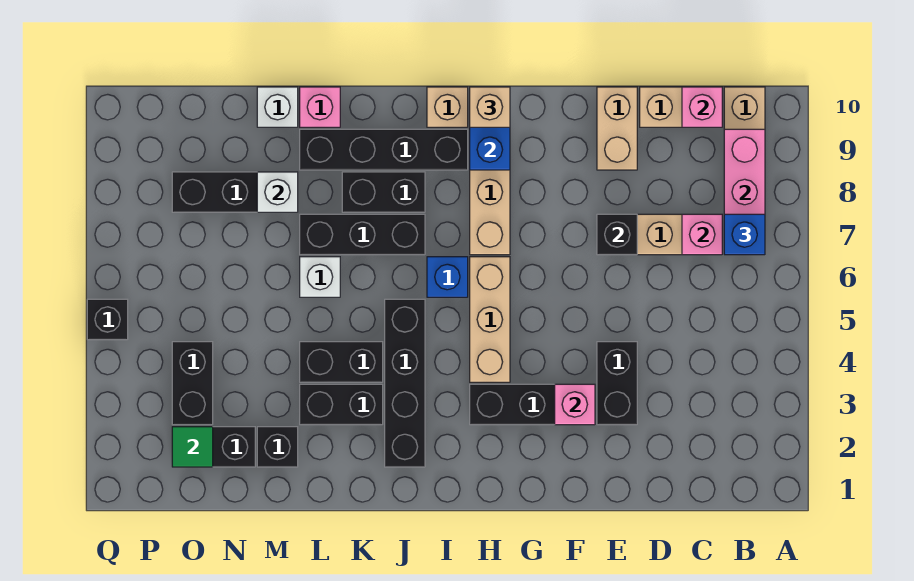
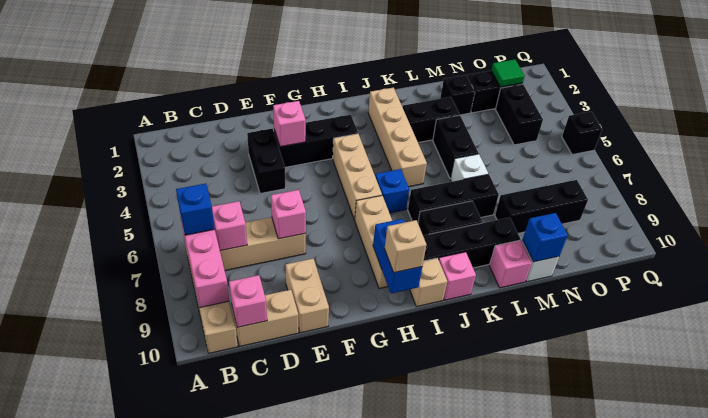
black brick E7 level 2 -> pink brick E7 level 2
black brick J2:J5 level 1 -> tan brick J2:J5 level 1
none -> pink brick J10 level 1
black brick K4:L4 level 1 -> black brick L4:L5 level 1
white brick M8 level 2 -> none
none -> blue brick M10 level 2

